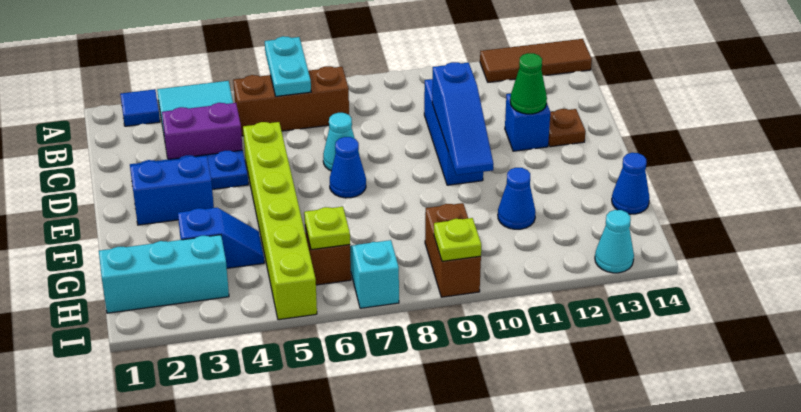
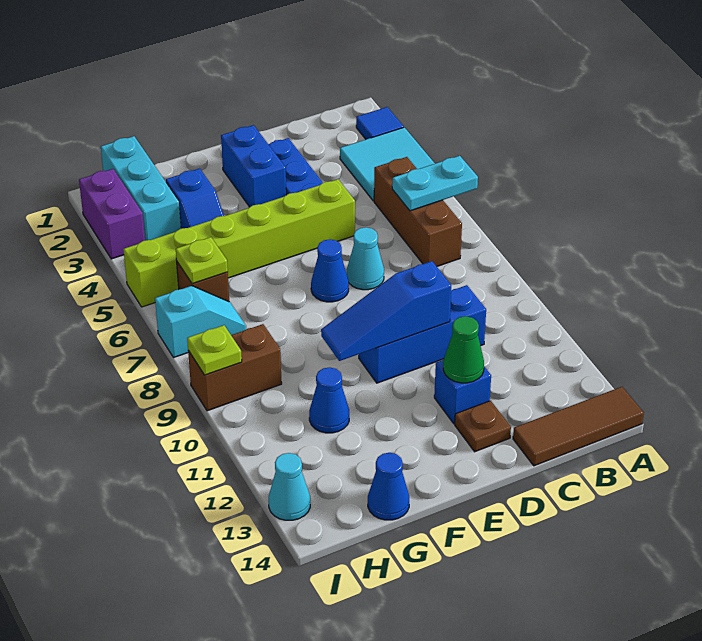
brown tile A12:A14 level 1 -> brown tile A14:C14 level 1
purple brick C3:C4 level 1 -> purple brick I2:I3 level 1

